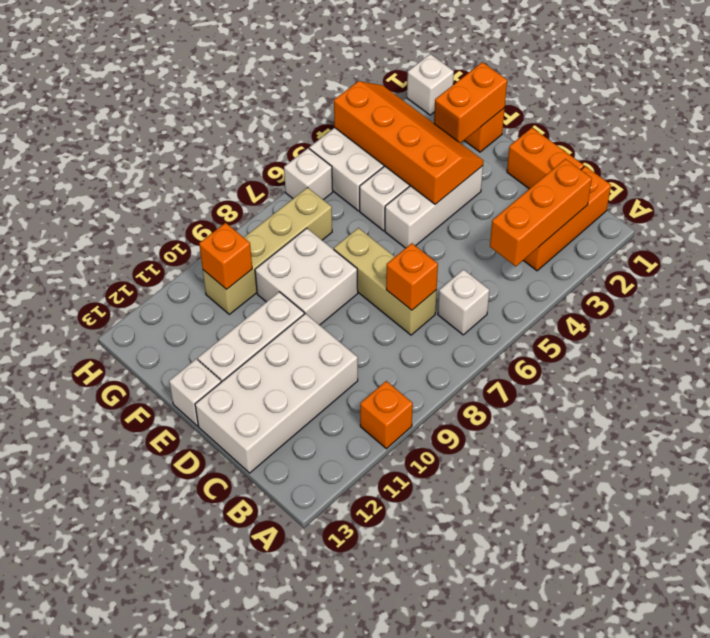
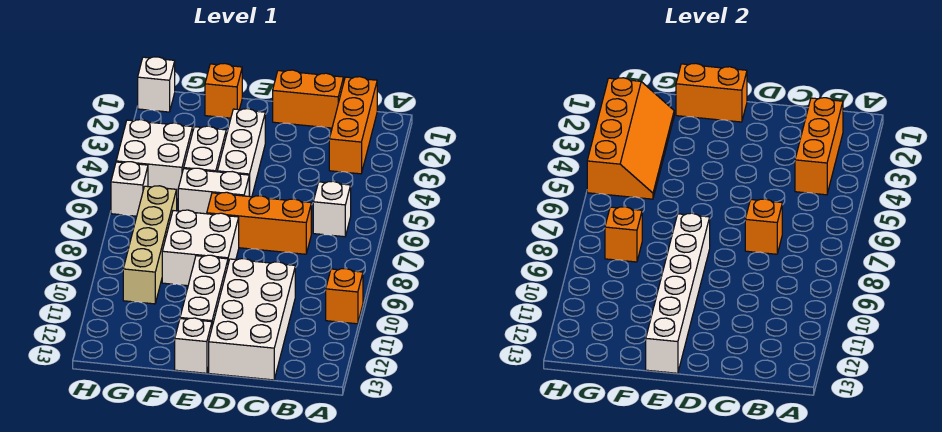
tan brick C7:E7 level 1 -> orange brick C7:E7 level 1
orange slope E3:H4 level 2 top 4 -> orange slope G2:H5 level 2 top H
none -> white brick E6:F6 level 1
none -> white brick E8:E13 level 2
orange brick F1:F2 level 2 -> orange brick E1:F1 level 2
orange brick G10 level 2 -> orange brick G8 level 2

